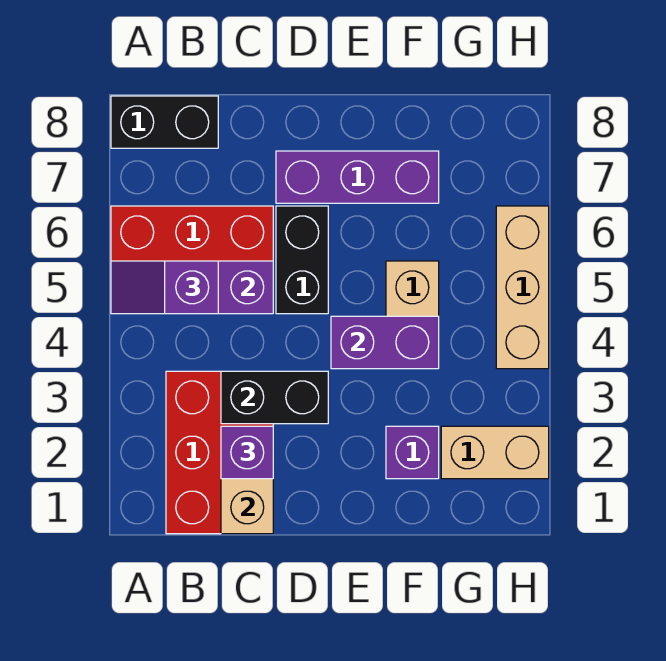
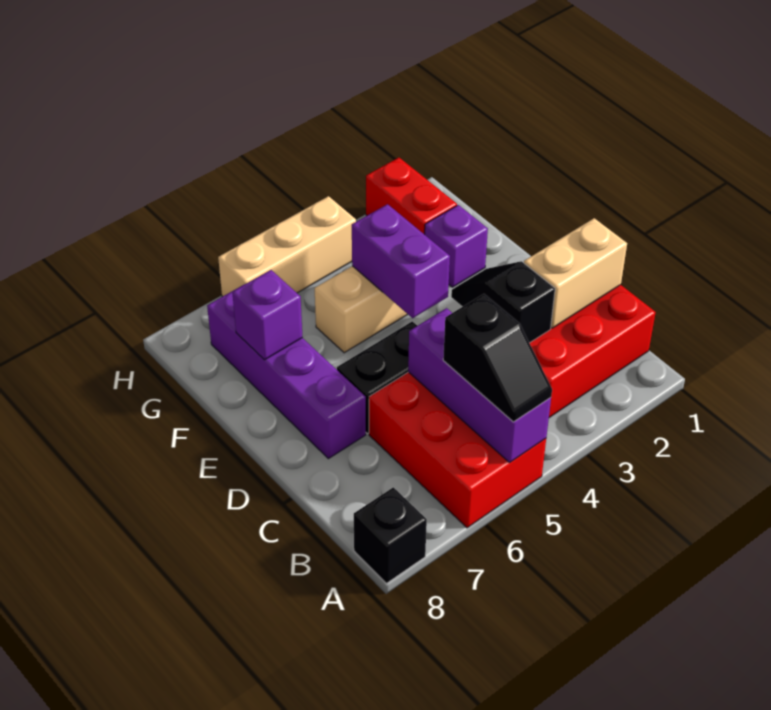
purple slope A5:B5 level 3 top B -> black slope A5:B5 level 3 top B
black brick A8:B8 level 1 -> black brick A8 level 1
purple brick C2 level 3 -> purple brick F7 level 2
black brick C3:D3 level 2 -> black slope C3:D3 level 2 top C
purple brick D7:F7 level 1 -> purple brick D7:G7 level 1
tan brick G2:H2 level 1 -> red brick G2:H2 level 1

